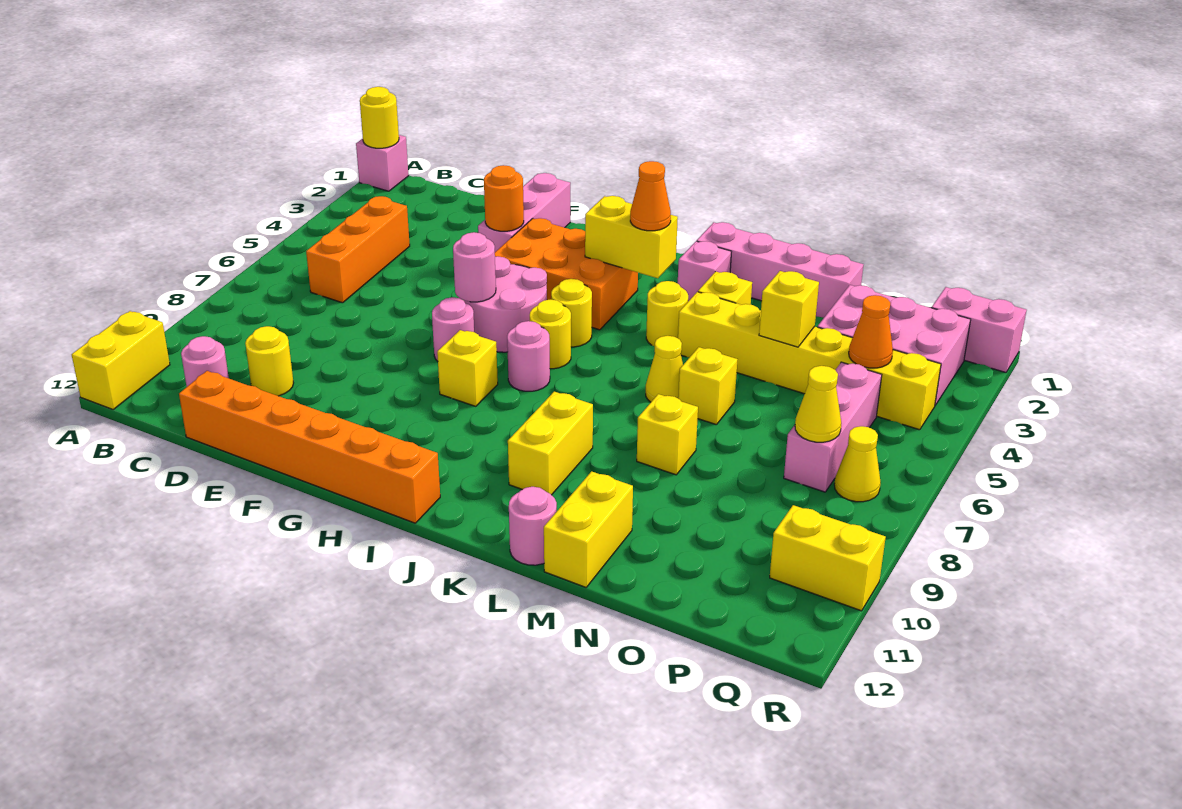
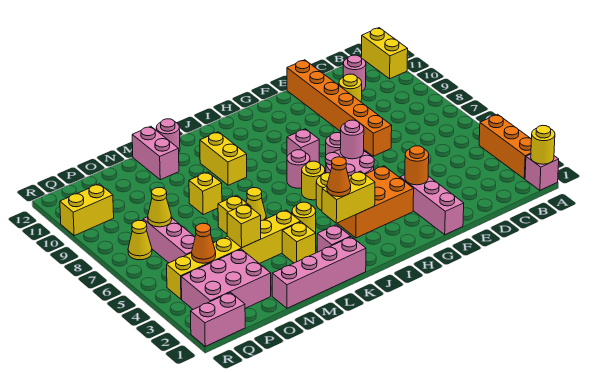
orange brick C4:C6 level 1 -> orange brick A2:A4 level 1
orange brick D12:I12 level 1 -> orange brick E7:E12 level 1
yellow brick H8 level 1 -> pink brick H8 level 1
yellow brick M11:M12 level 1 -> pink brick M11:M12 level 1

